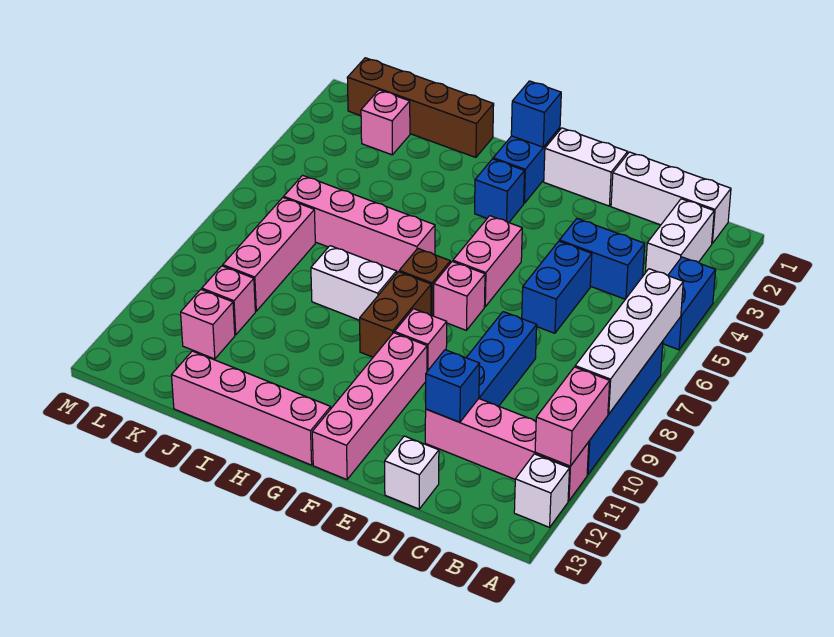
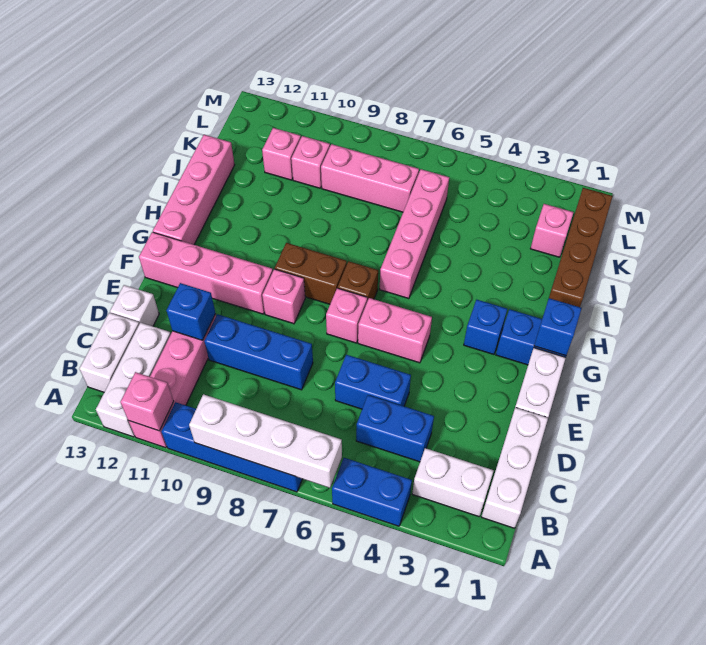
pink brick A10:A11 level 2 -> pink brick A11 level 2
white brick A12 level 1 -> white brick A12:C12 level 1
blue brick C4:D4 level 1 -> blue brick C4:C5 level 1
white brick H8:I8 level 1 -> white brick B13:C13 level 1

